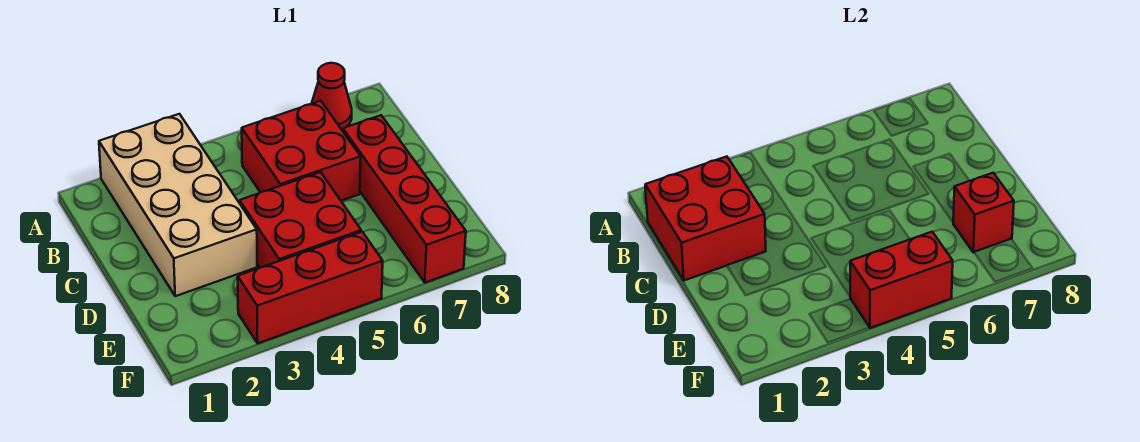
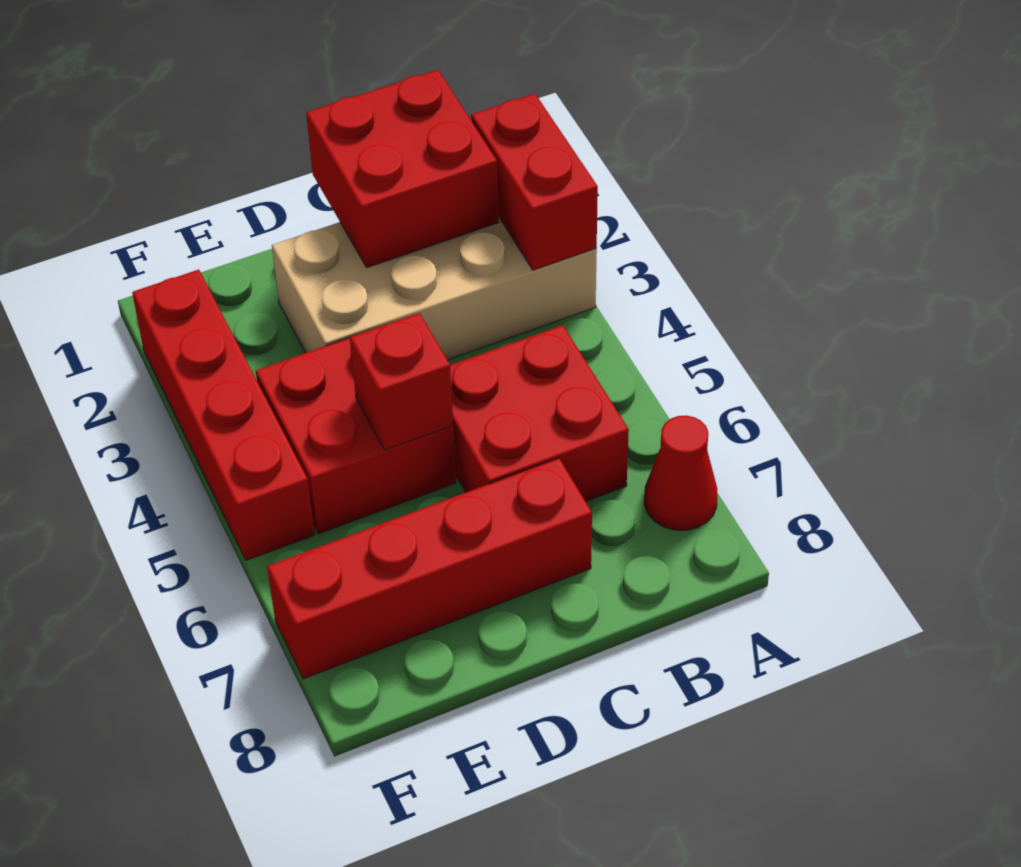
red brick E7 level 2 -> red brick D5 level 2
red brick F3:F5 level 1 -> red brick F2:F5 level 1
red brick F4:F5 level 2 -> red brick A2:A3 level 2

